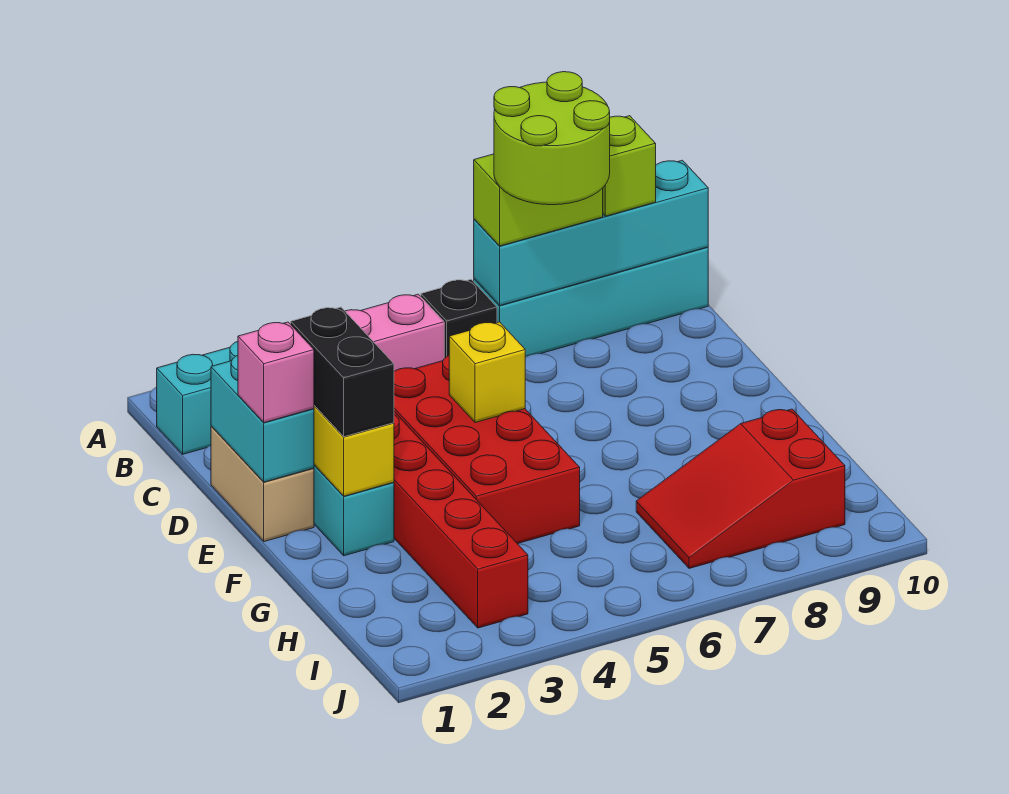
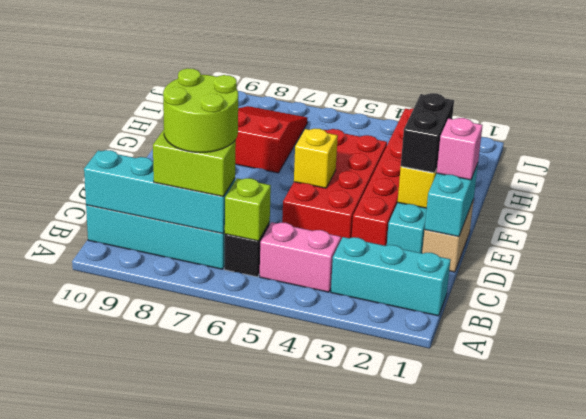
lime brick B9 level 3 -> lime brick B6 level 2
red slope H7:I9 level 1 top 9 -> red slope G7:I8 level 1 top G

